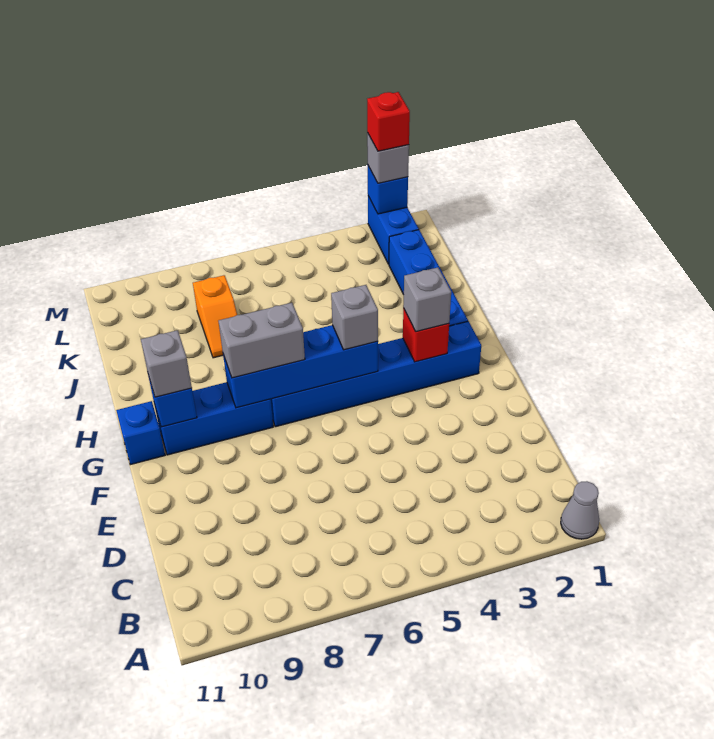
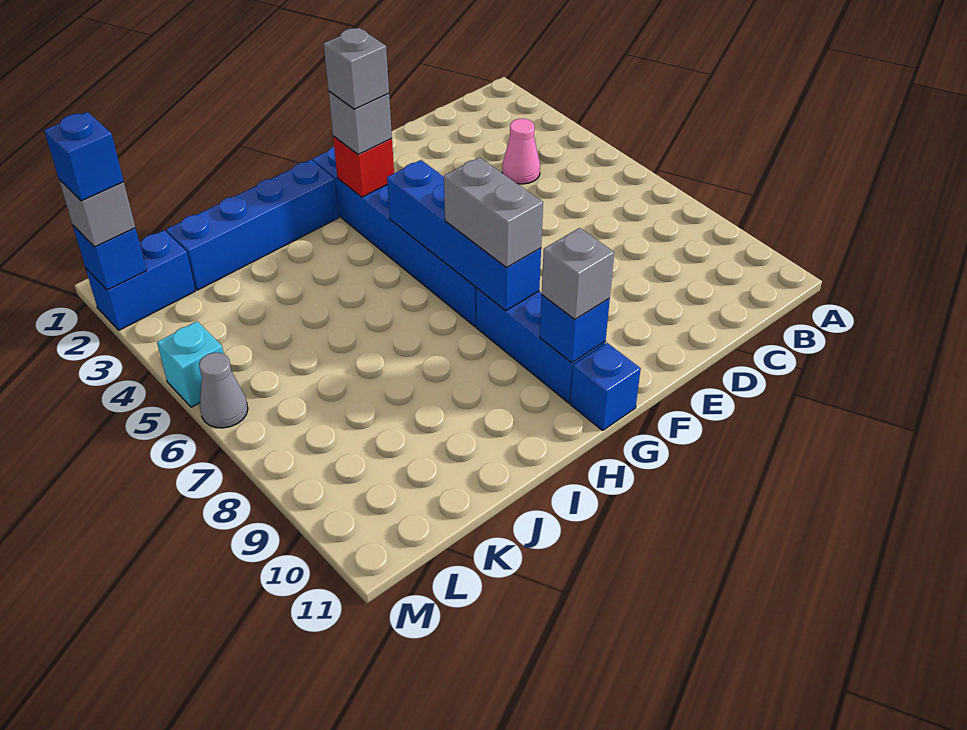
grey cone A1 level 1 -> grey cone M6 level 1
none -> pink cone C4 level 1
grey brick G5 level 3 -> grey brick G3 level 4
orange slope J8:K8 level 1 top K -> none
red brick M2 level 4 -> blue brick M2 level 4
none -> cyan brick M5 level 1

